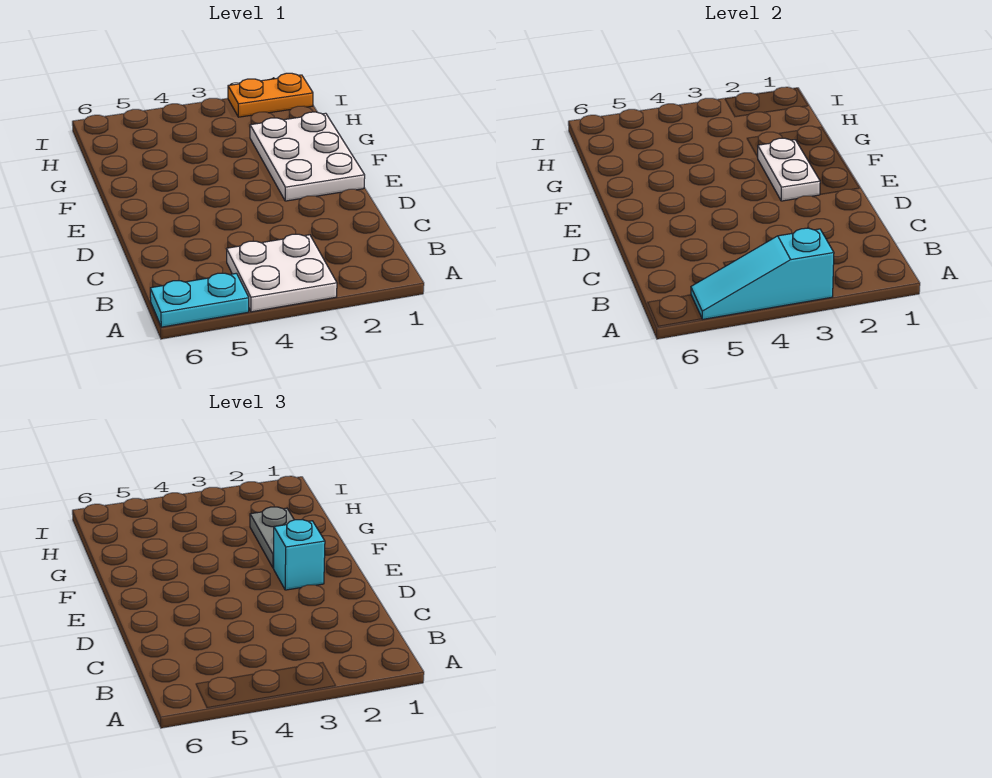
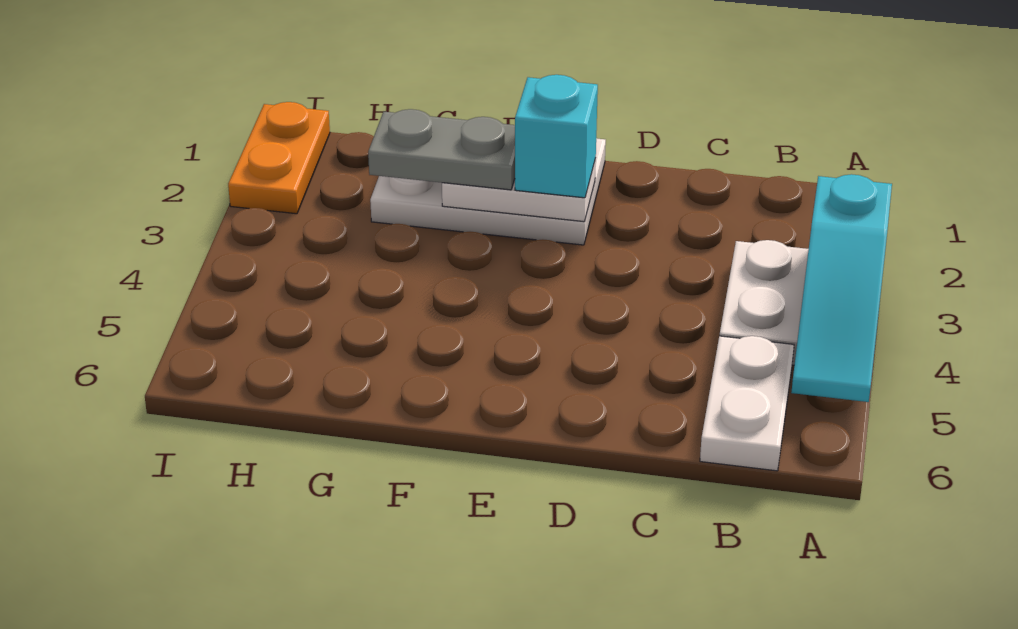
cyan plate A5:A6 level 1 -> none
none -> white plate B5:B6 level 1

